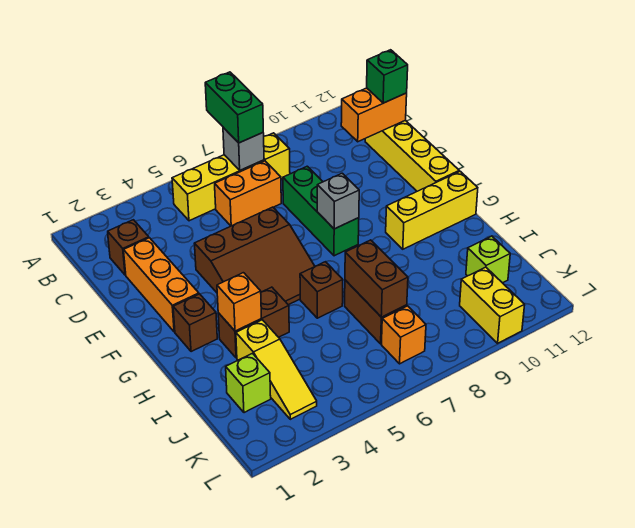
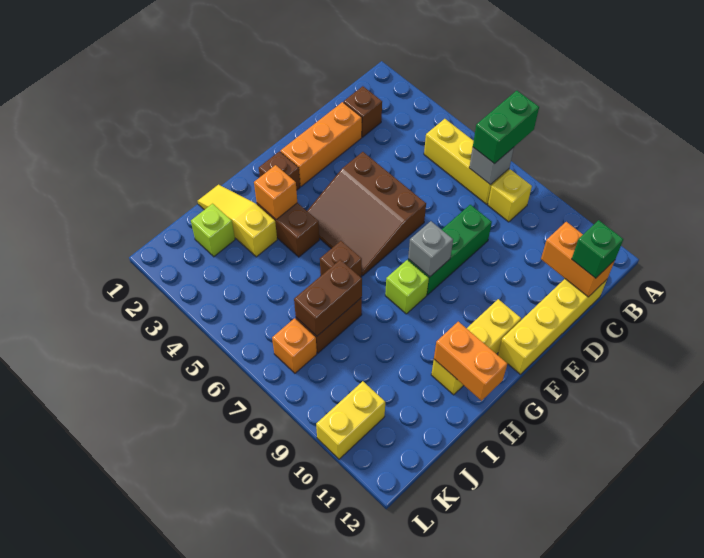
orange brick C6:C7 level 1 -> orange brick H11:H12 level 2
yellow brick G10:G12 level 1 -> yellow brick F11:H11 level 1
yellow slope I3:K3 level 1 top I -> yellow slope I1:I3 level 1 top 3
lime brick J11 level 1 -> lime brick G8 level 1

